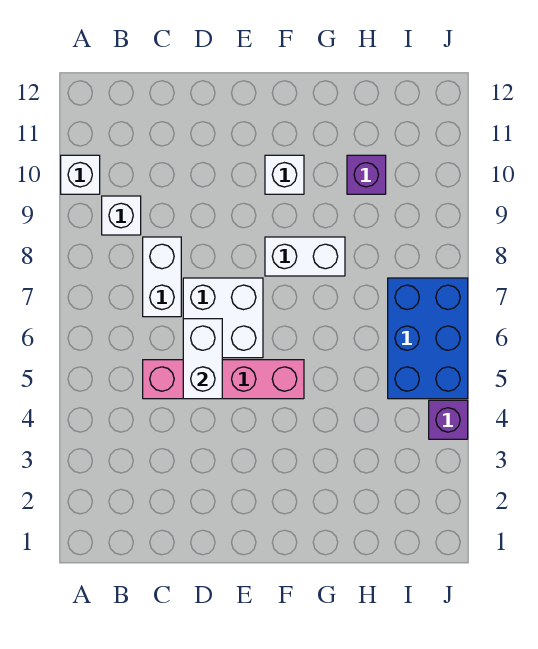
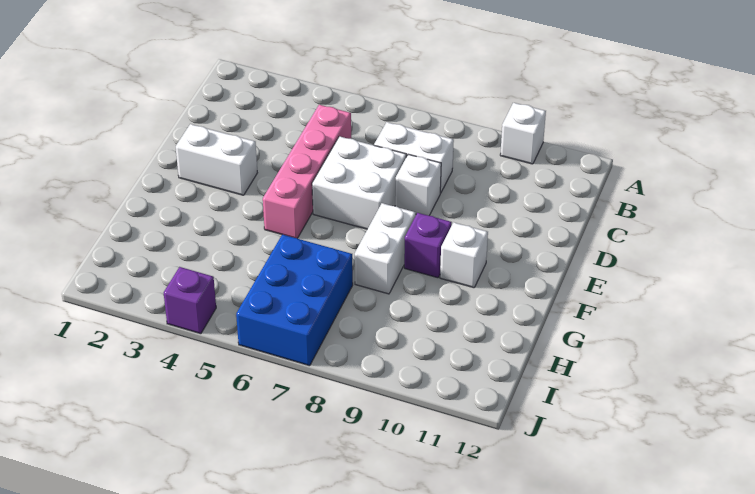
white brick B9 level 1 -> white brick D8 level 1
white brick D5:D6 level 2 -> white brick E2:E3 level 1
purple brick H10 level 1 -> purple brick F9 level 1
blue brick I5:J7 level 1 -> blue brick H6:J7 level 1

